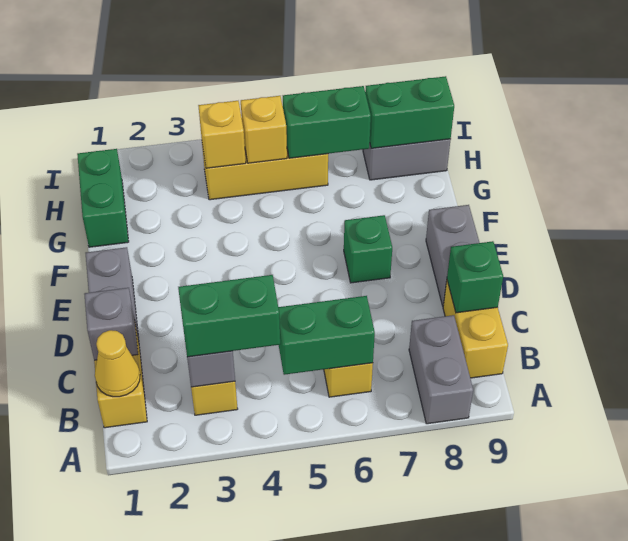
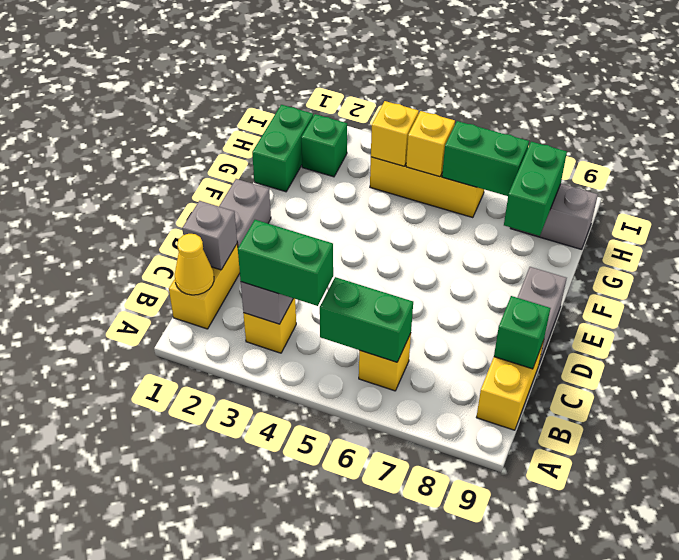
grey brick A8:B8 level 1 -> none
green brick E7 level 1 -> green brick H2 level 1
green brick H8:H9 level 2 -> green brick G8:H8 level 2

